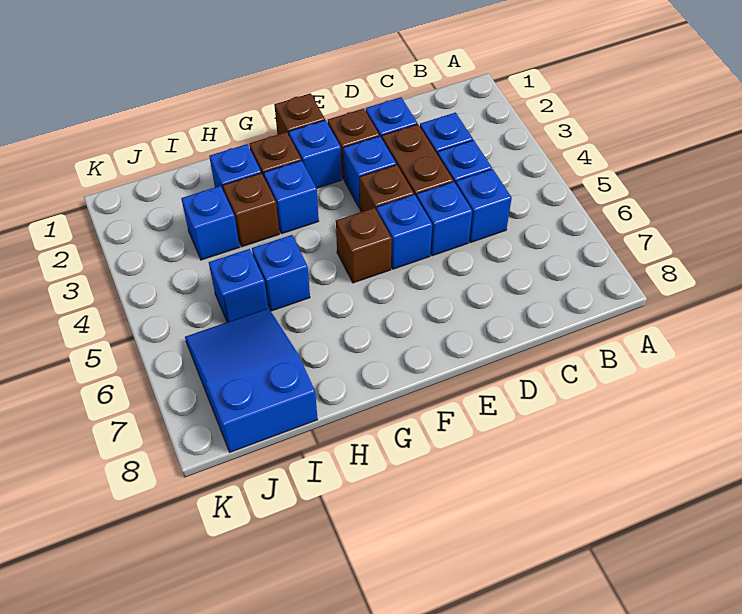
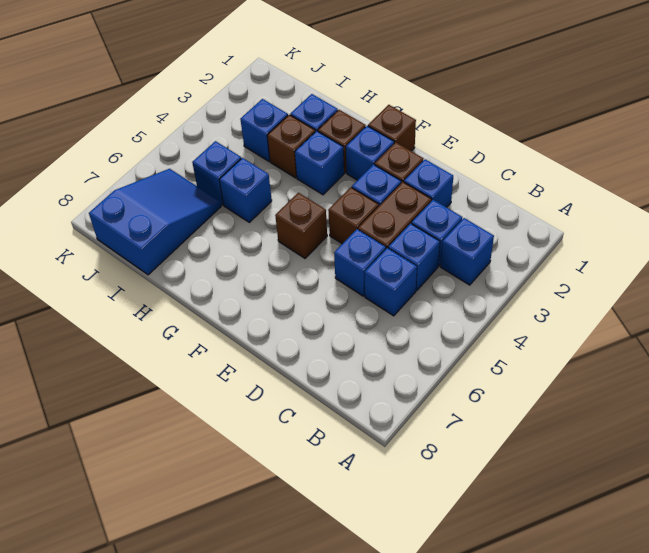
blue brick E5 level 1 -> blue brick B3 level 1

